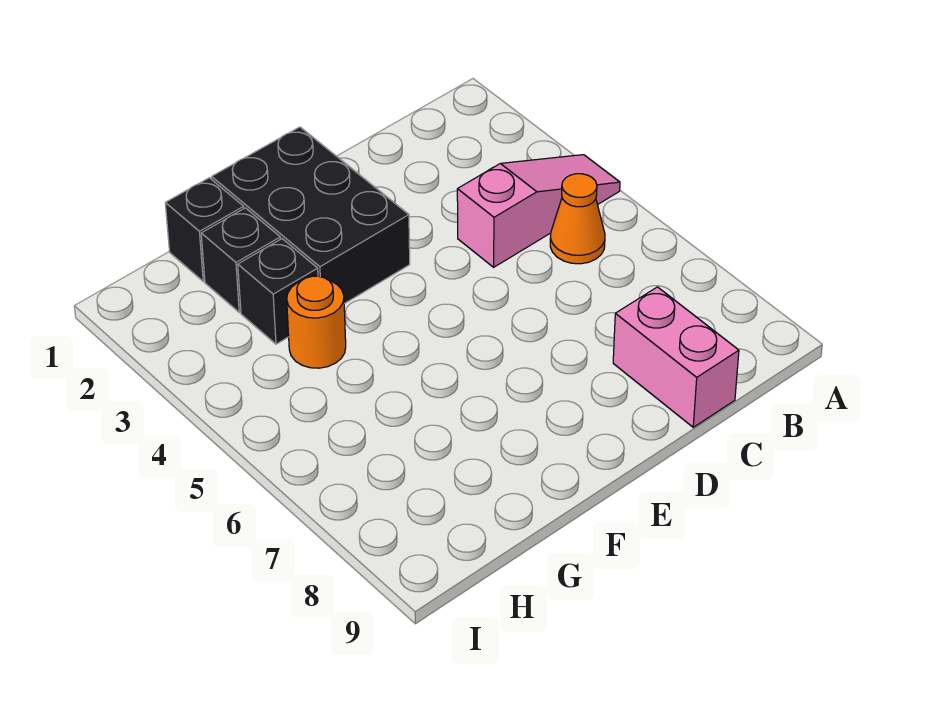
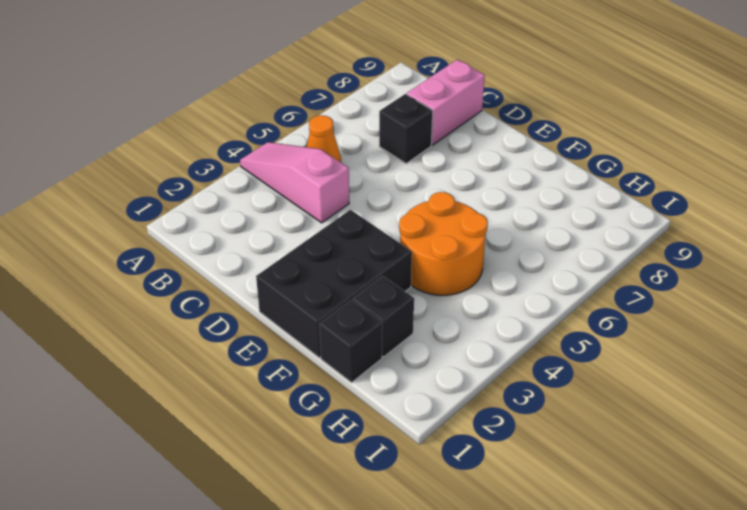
black brick G3 level 1 -> black brick C7 level 1
orange round brick G4 level 1 -> orange round brick F4:G5 level 1

